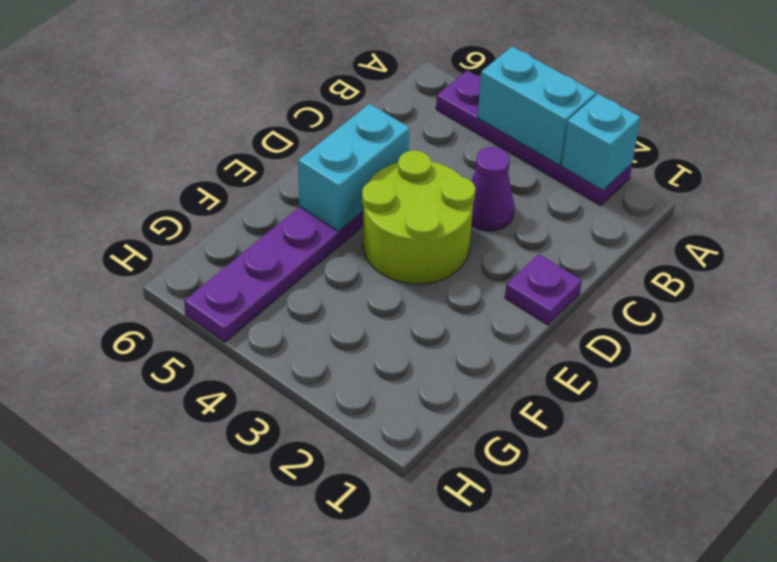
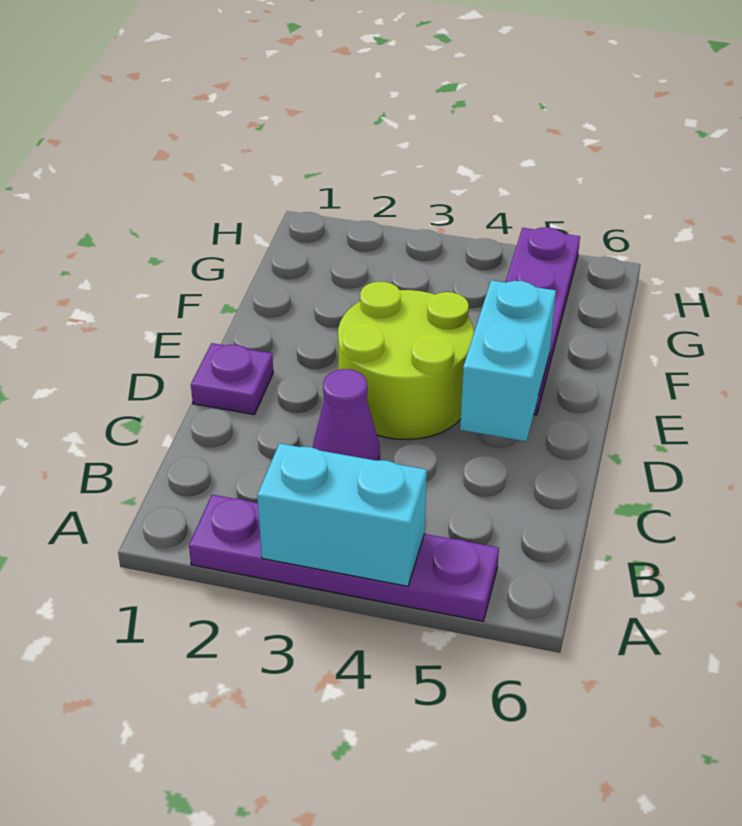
cyan brick A2 level 2 -> none

